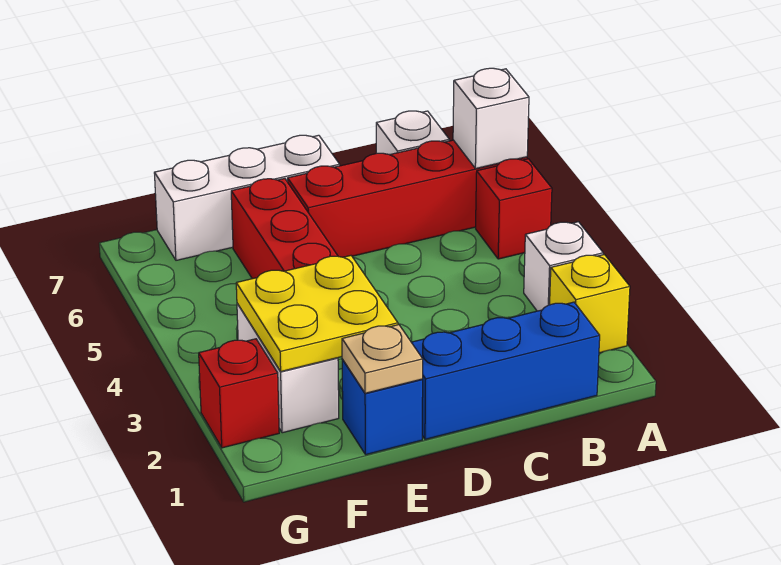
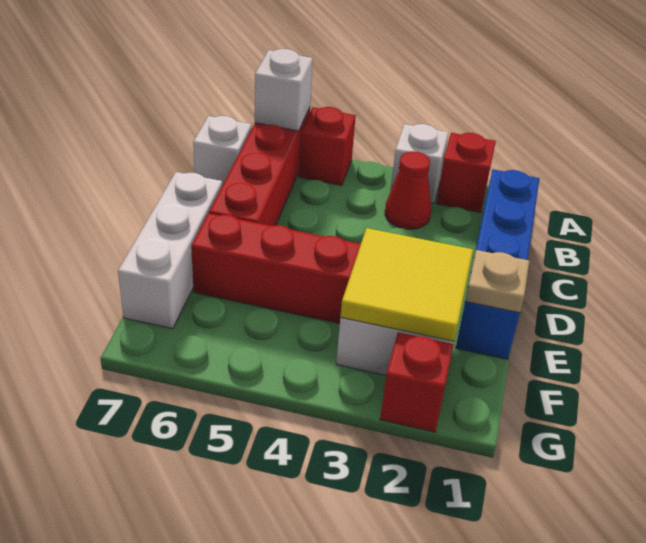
yellow brick A2 level 1 -> red brick A2 level 1
none -> red cone B3 level 1
yellow plate E2:F3 level 2 -> yellow tile E2:F3 level 2

